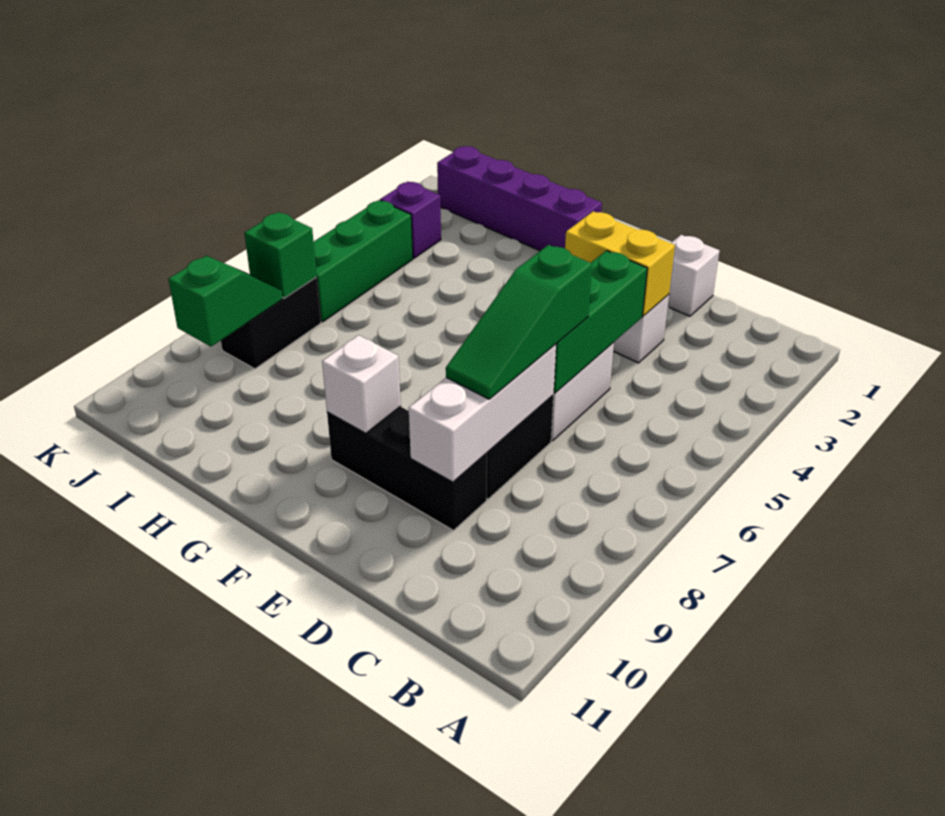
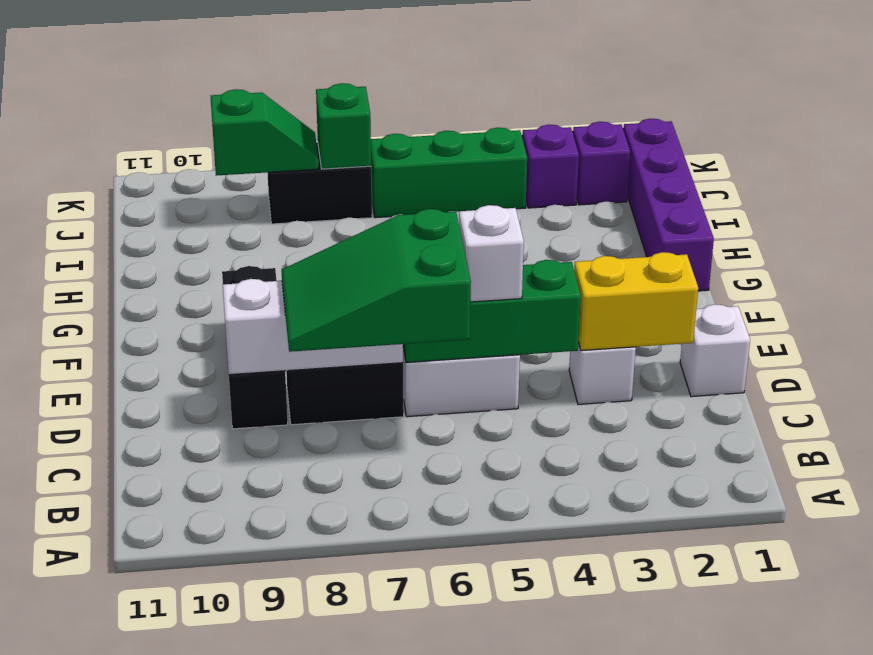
yellow brick D3:E3 level 2 -> yellow brick D2:D3 level 2
green slope D6:D8 level 3 top 6 -> green slope C6:D8 level 3 top 6
white brick F9 level 2 -> white brick D5 level 3
none -> purple brick J2 level 1

